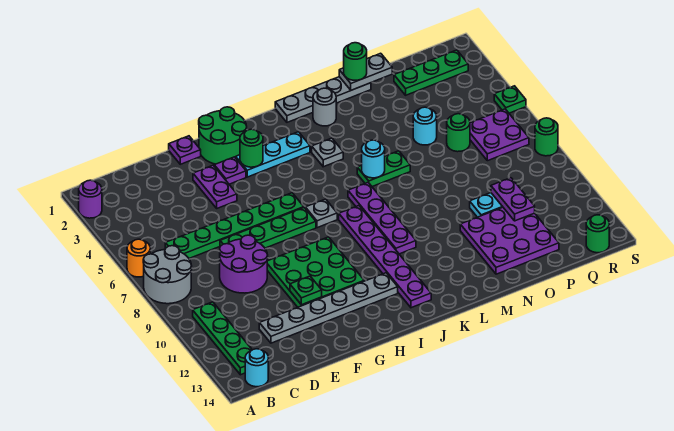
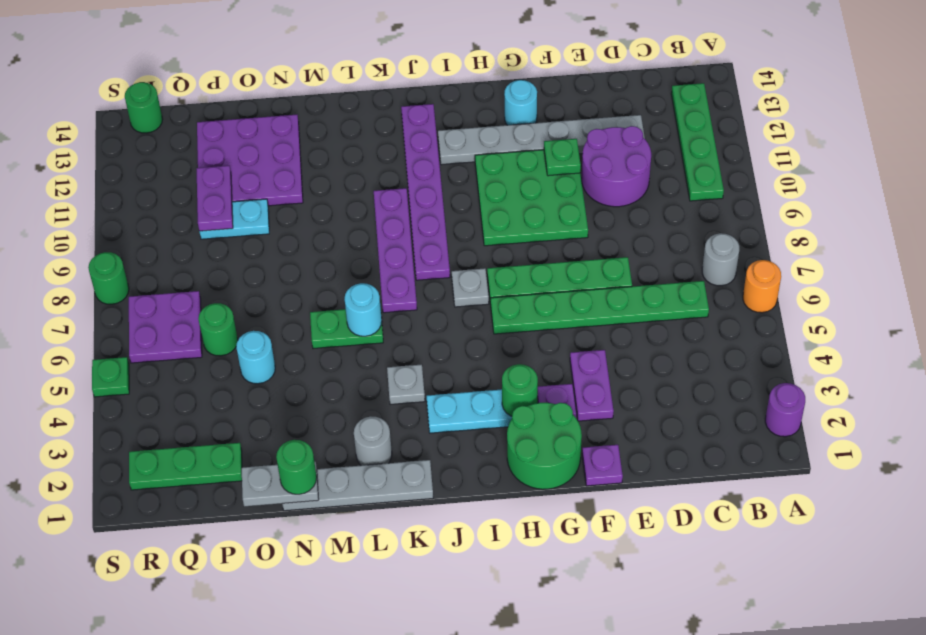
grey round brick A7:B8 level 1 -> grey round brick B7 level 1
cyan round brick B14 level 1 -> cyan round brick G13 level 1
purple round brick D8:E9 level 1 -> purple round brick D10:E11 level 1

